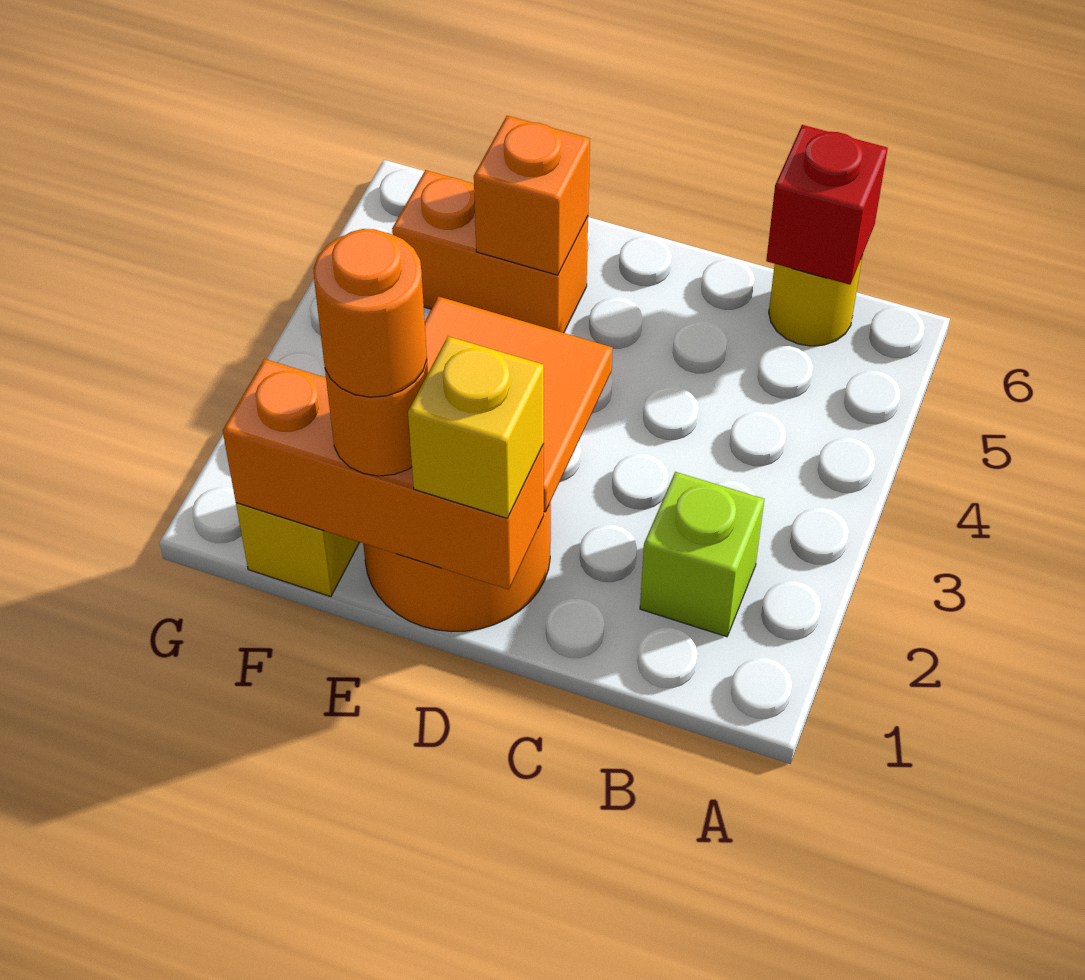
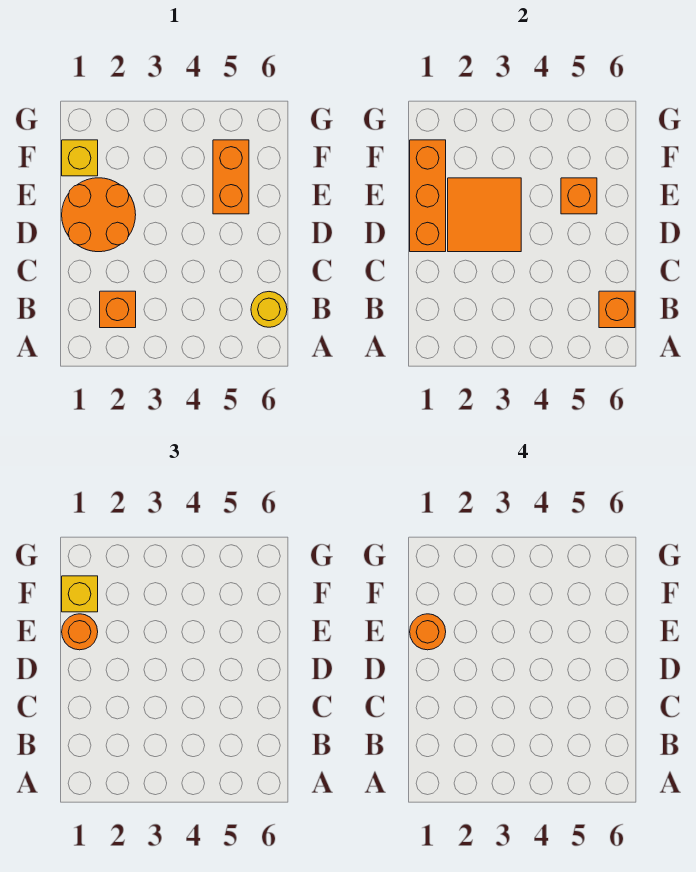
lime brick B2 level 1 -> orange brick B2 level 1
red brick B6 level 2 -> orange brick B6 level 2
yellow brick D1 level 3 -> yellow brick F1 level 3

